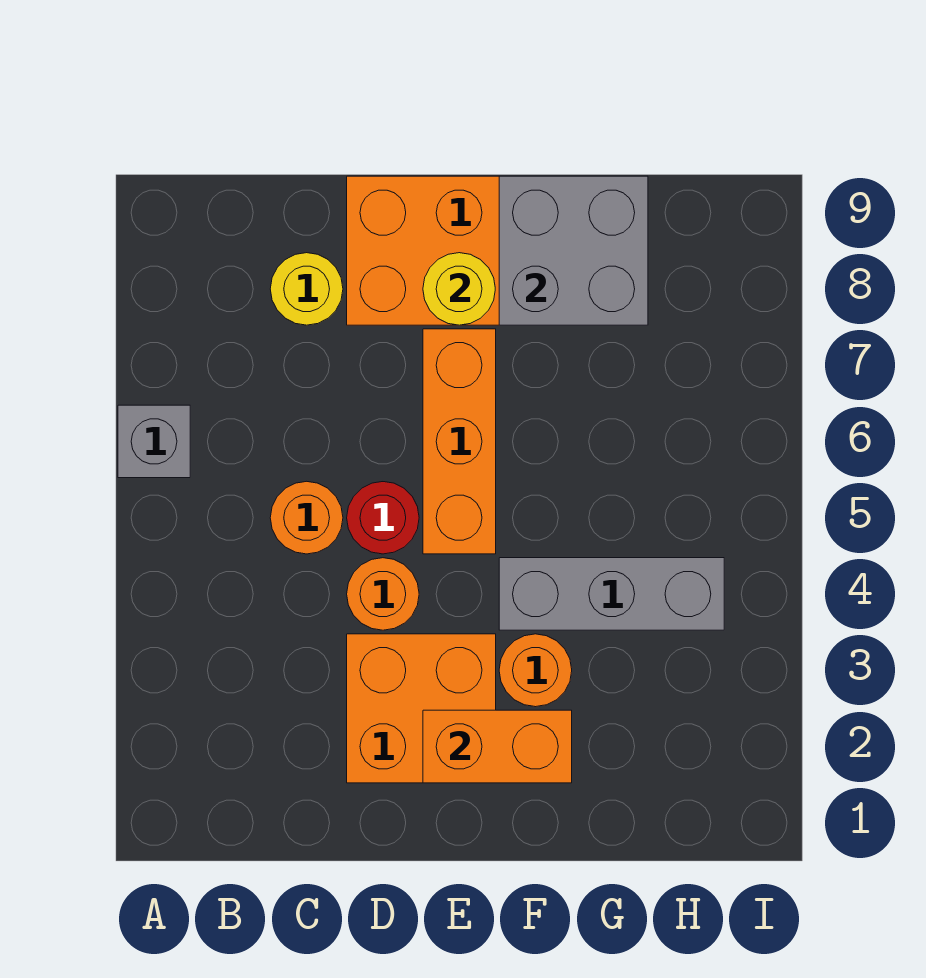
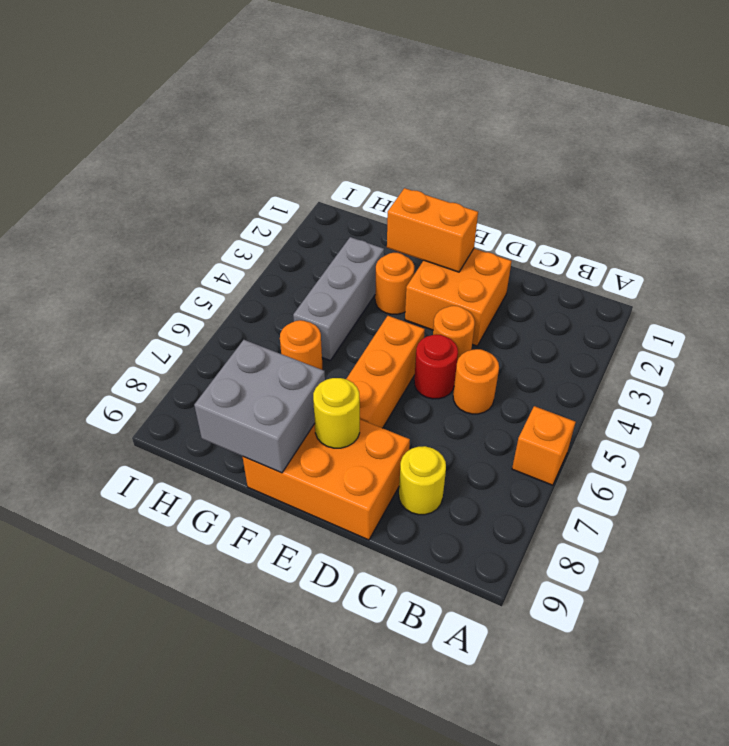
grey brick A6 level 1 -> orange brick A6 level 1
grey brick F4:H4 level 1 -> grey brick G3:G5 level 1
none -> orange round brick G6 level 1

